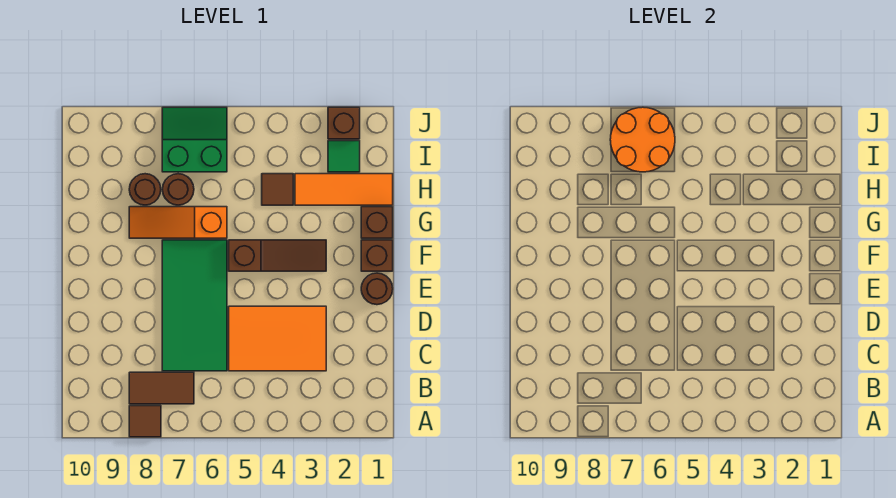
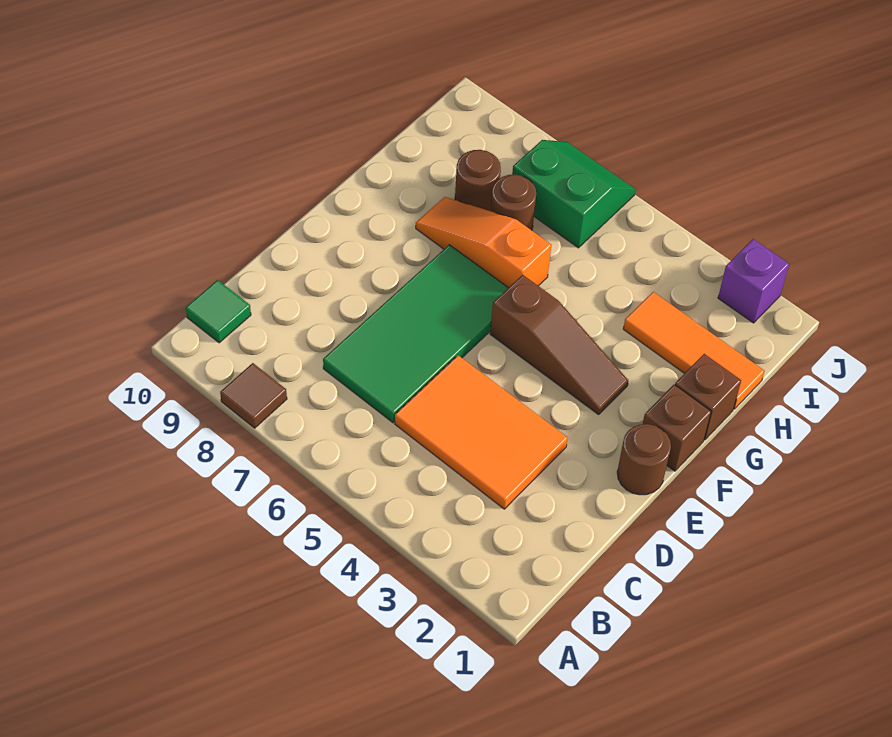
brown tile B7:B8 level 1 -> none
brown tile H4 level 1 -> none
green tile I2 level 1 -> green tile B10 level 1
orange round brick I6:J7 level 2 -> none
brown brick J2 level 1 -> purple brick J2 level 1

